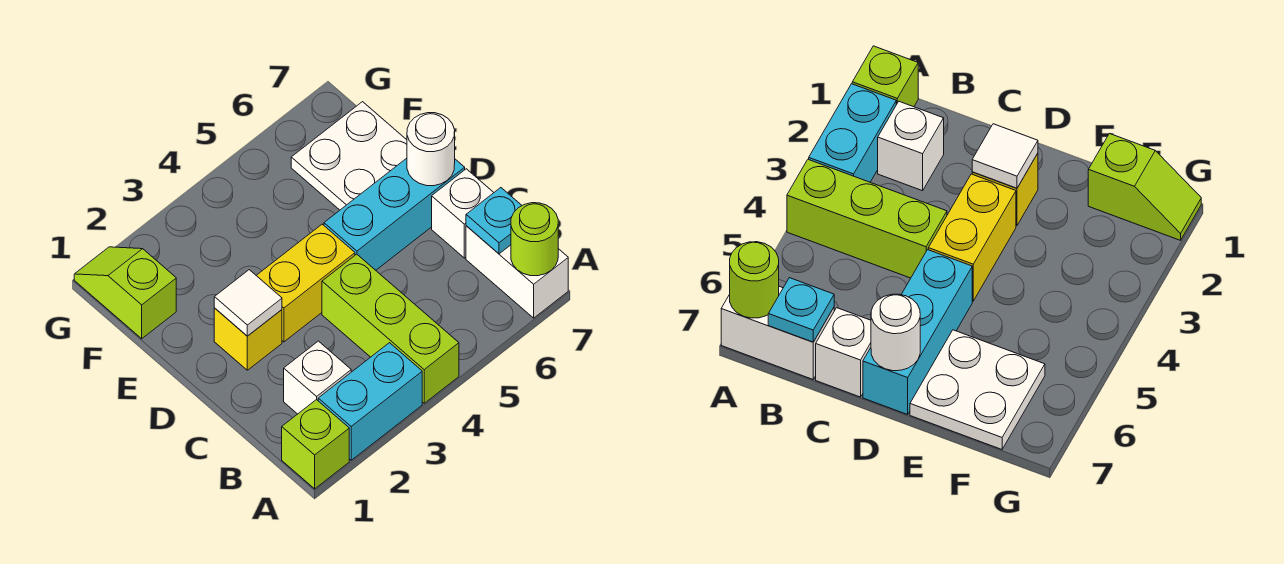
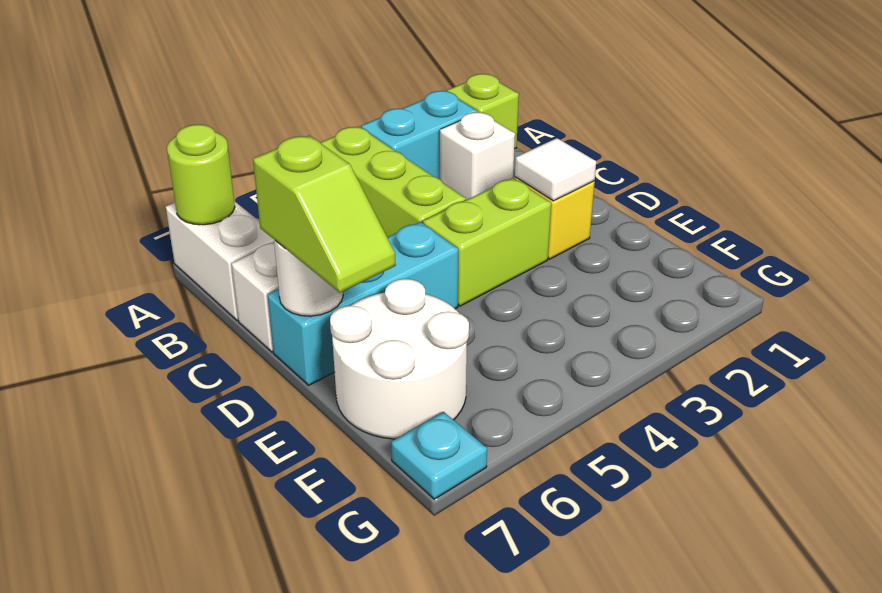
cyan plate B7 level 2 -> cyan plate G7 level 1
yellow brick D3:D4 level 1 -> lime brick D3:D4 level 1
white plate E6:F7 level 1 -> white round brick E6:F7 level 1
lime slope F1:G1 level 1 top F -> lime slope D7:E7 level 3 top D

